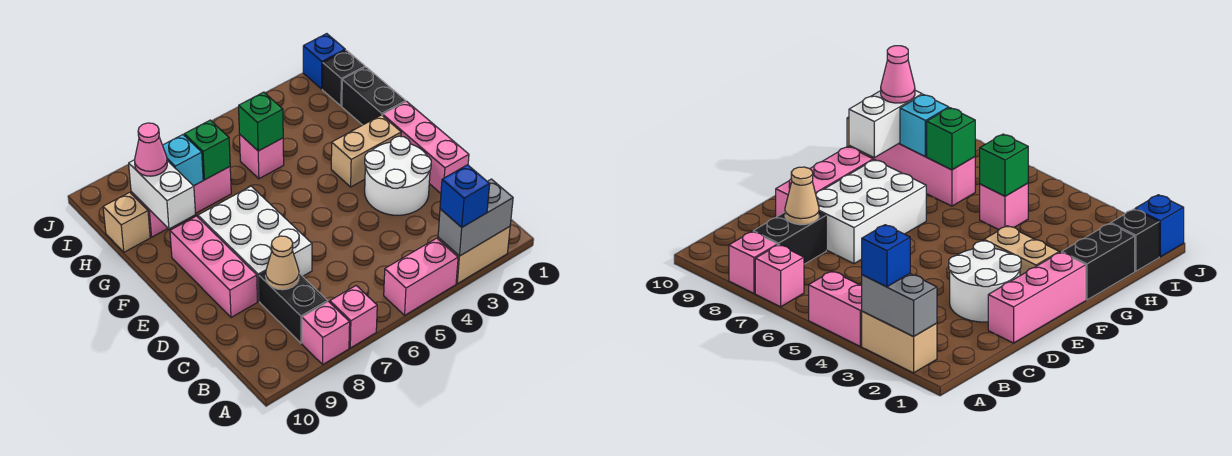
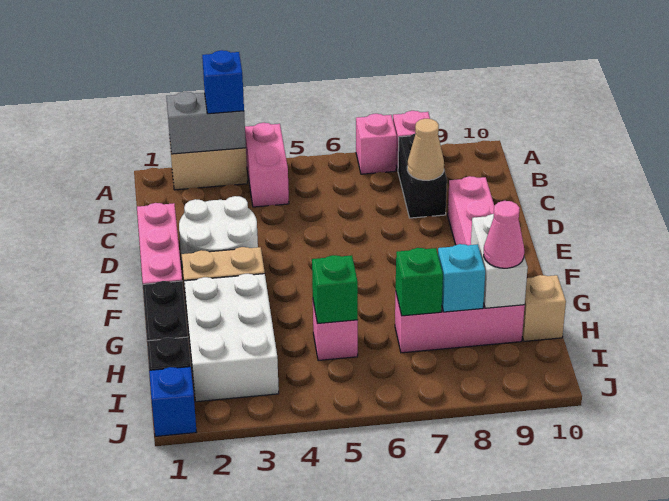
pink brick A4:A5 level 1 -> pink brick A4:B4 level 1
white brick D7:F8 level 1 -> white brick G2:I3 level 1

